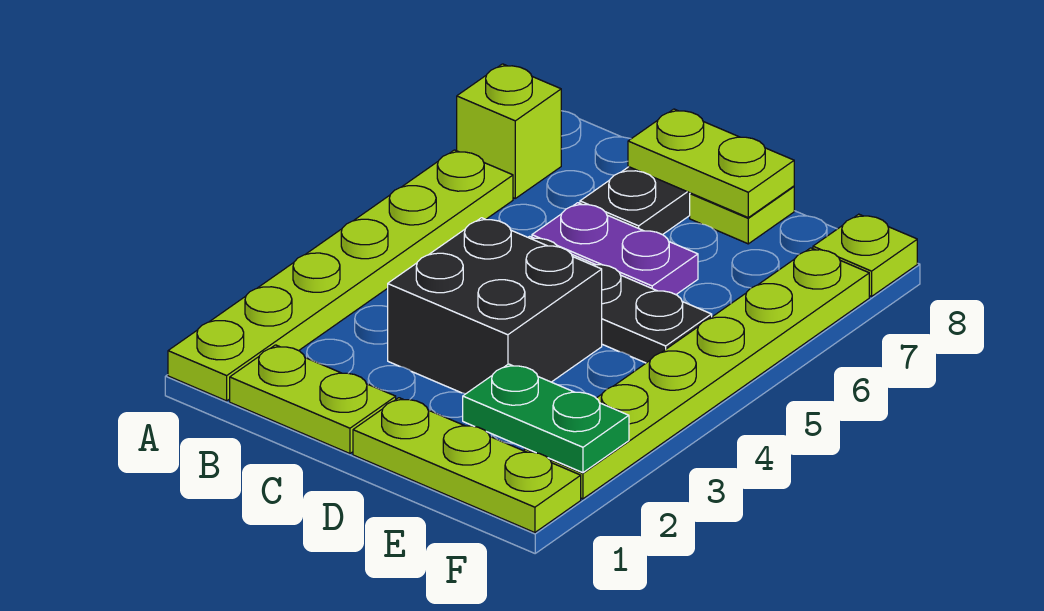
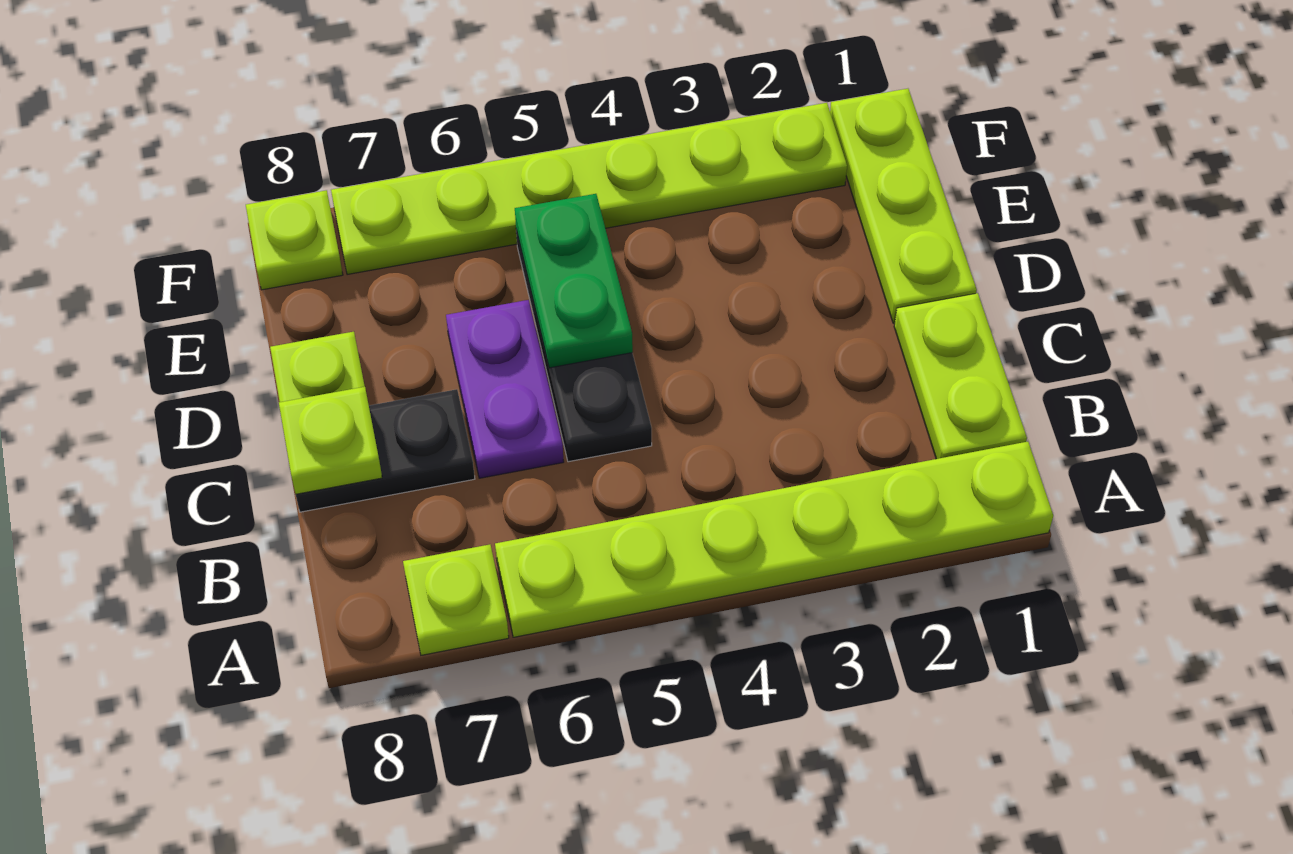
lime brick A7 level 1 -> lime plate A7 level 1
black brick C3:D4 level 1 -> none
lime plate C8:D8 level 2 -> lime plate C8 level 2
green plate E2:F2 level 2 -> green plate D5:E5 level 2

